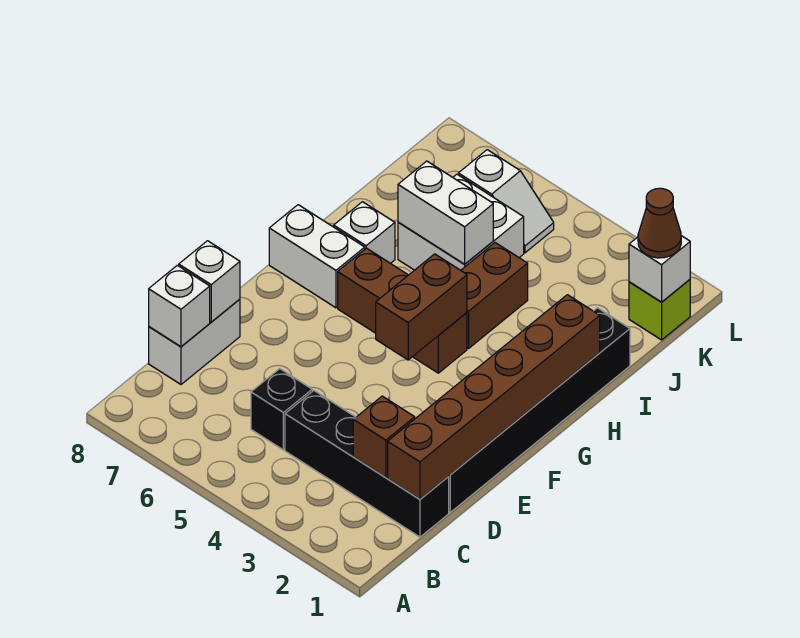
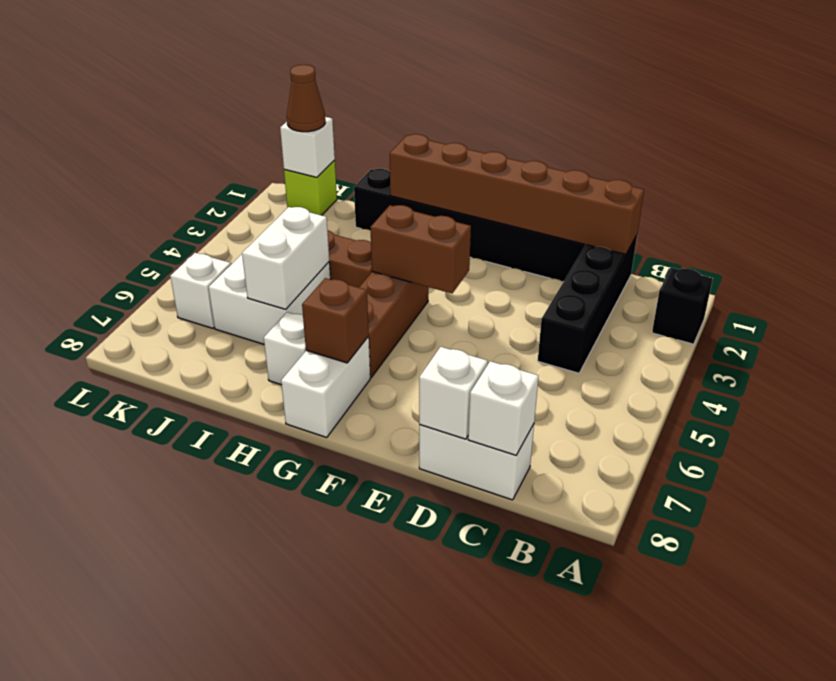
brown brick C2 level 2 -> brown brick G7 level 2
black brick C5 level 1 -> black brick A2 level 1

